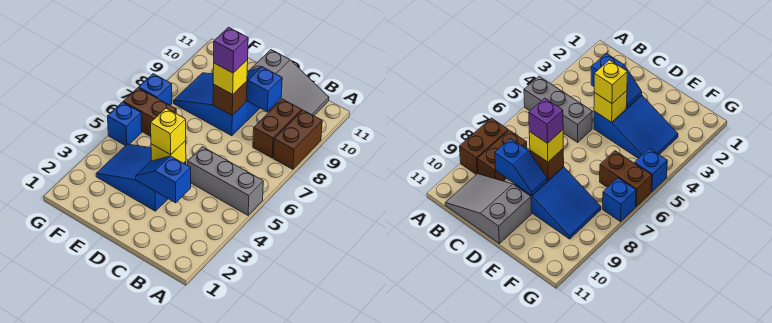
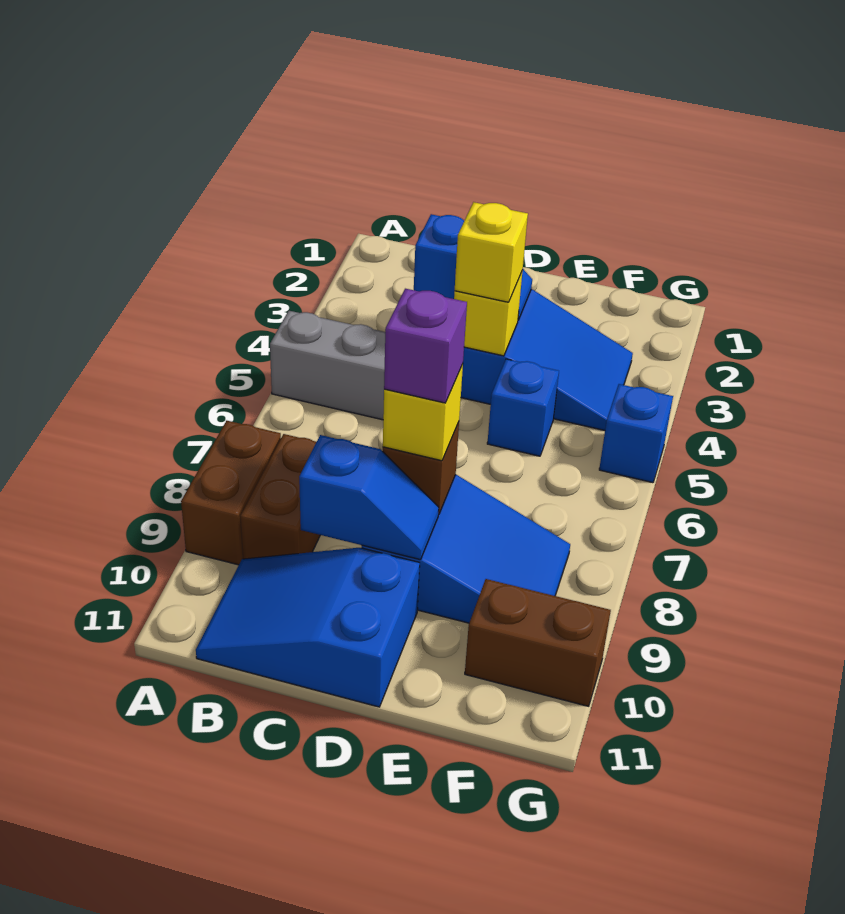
grey slope B10:D11 level 1 top D -> blue slope B10:D11 level 1 top D
brown brick F6:G6 level 1 -> brown brick F10:G10 level 1
blue brick G7 level 1 -> blue brick E5 level 1

